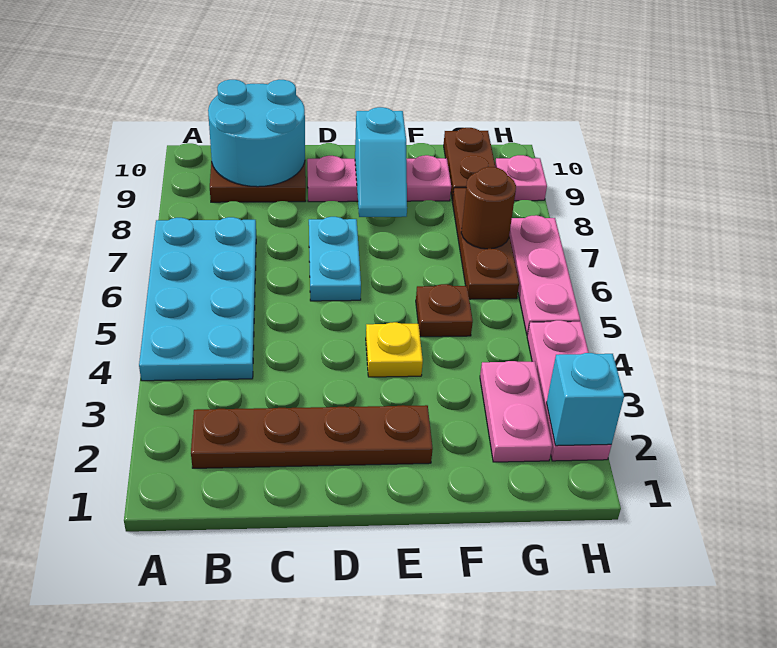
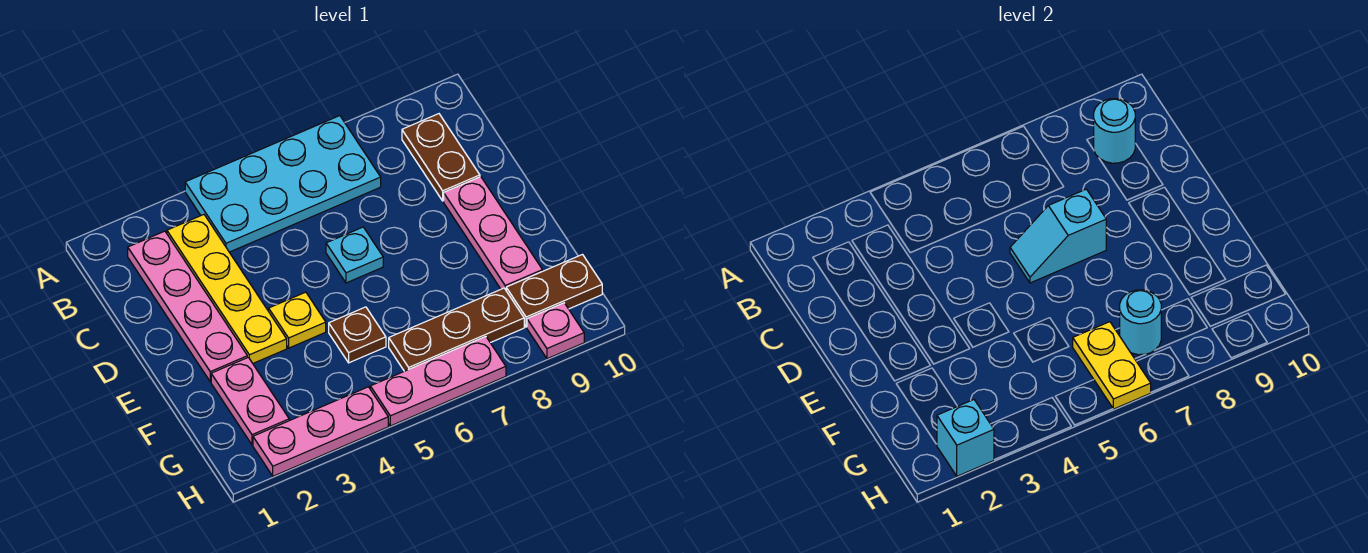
brown plate B2:E2 level 1 -> pink plate B2:E2 level 1
none -> yellow plate B3:E3 level 1
cyan round brick B9:C10 level 2 -> cyan round brick B9 level 2
cyan plate D6:D7 level 1 -> cyan plate D6 level 1
cyan slope E8:E9 level 2 top 9 -> cyan slope D6:D7 level 2 top 7
pink plate G2:G3 level 1 -> pink plate F2:G2 level 1
none -> yellow plate G6:H6 level 2
brown round brick G7 level 2 -> cyan round brick G7 level 2

